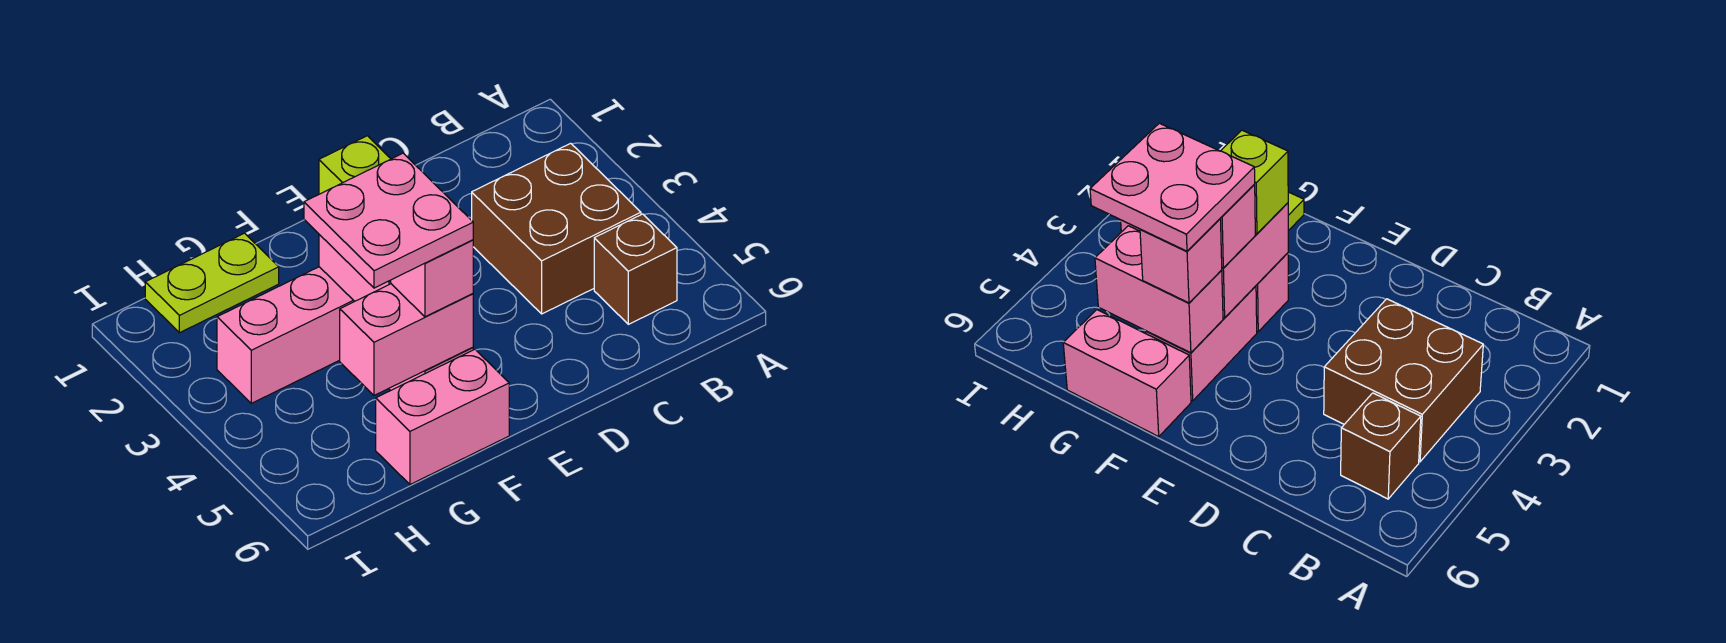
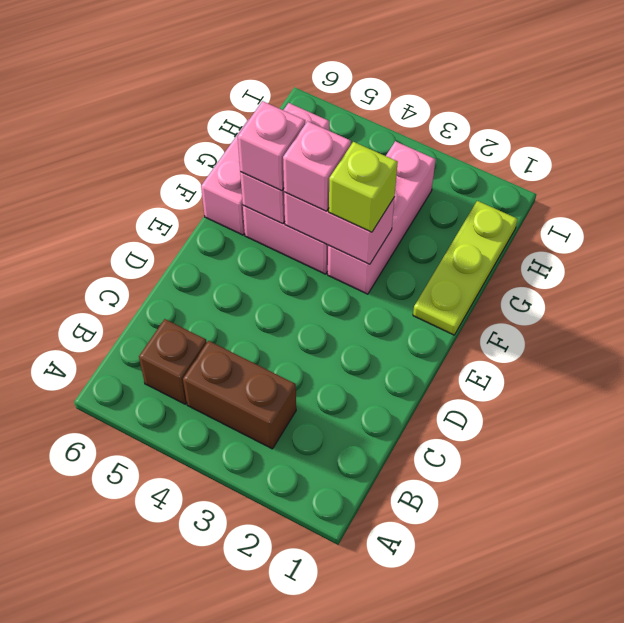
brown brick B3:C4 level 1 -> brown brick B3:B4 level 1
pink plate F4:G5 level 4 -> none
lime plate G1:H1 level 1 -> lime plate F1:H1 level 1

